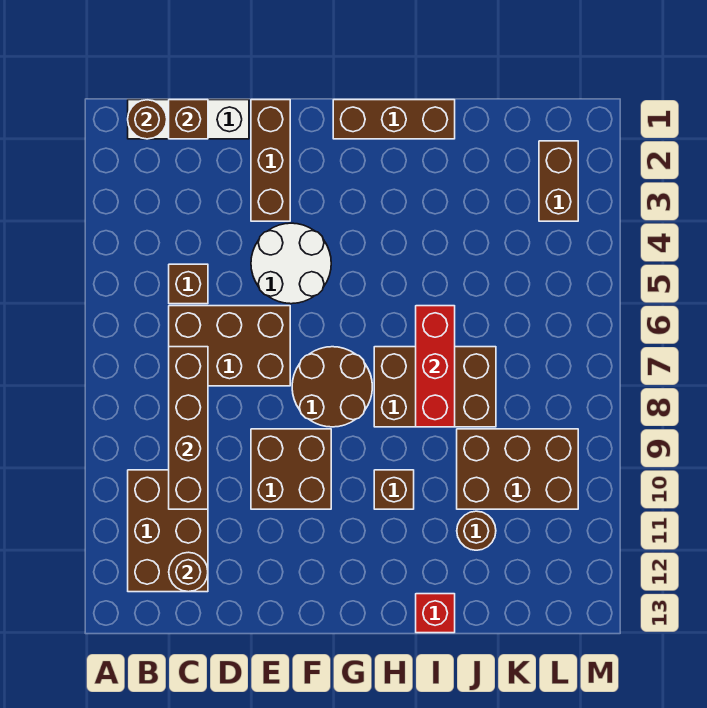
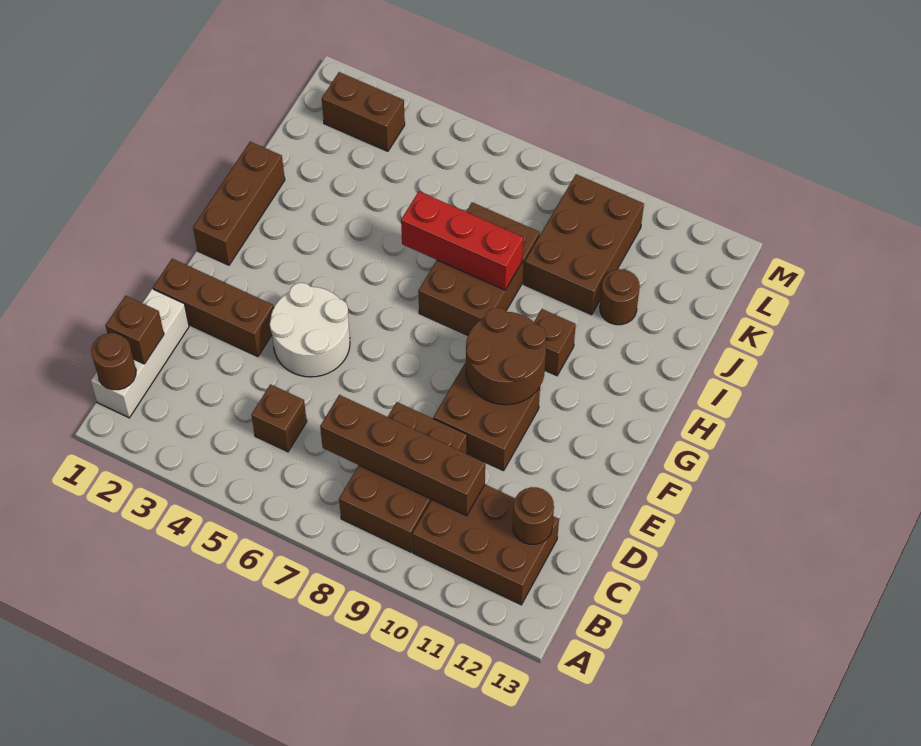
brown brick C6:E7 level 1 -> brown brick B8:D9 level 1
brown round brick F7:G8 level 1 -> brown round brick F9:G10 level 2
red brick I13 level 1 -> none

